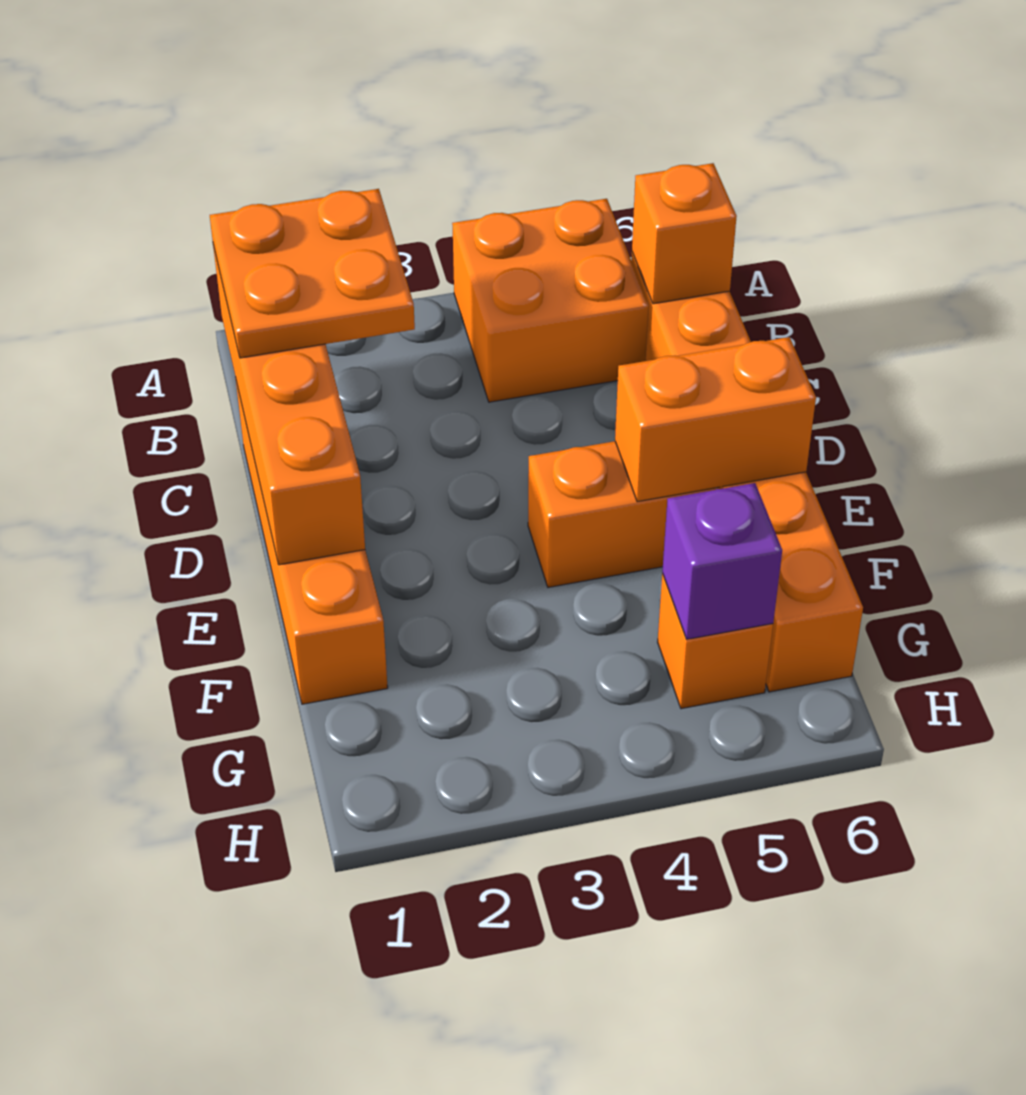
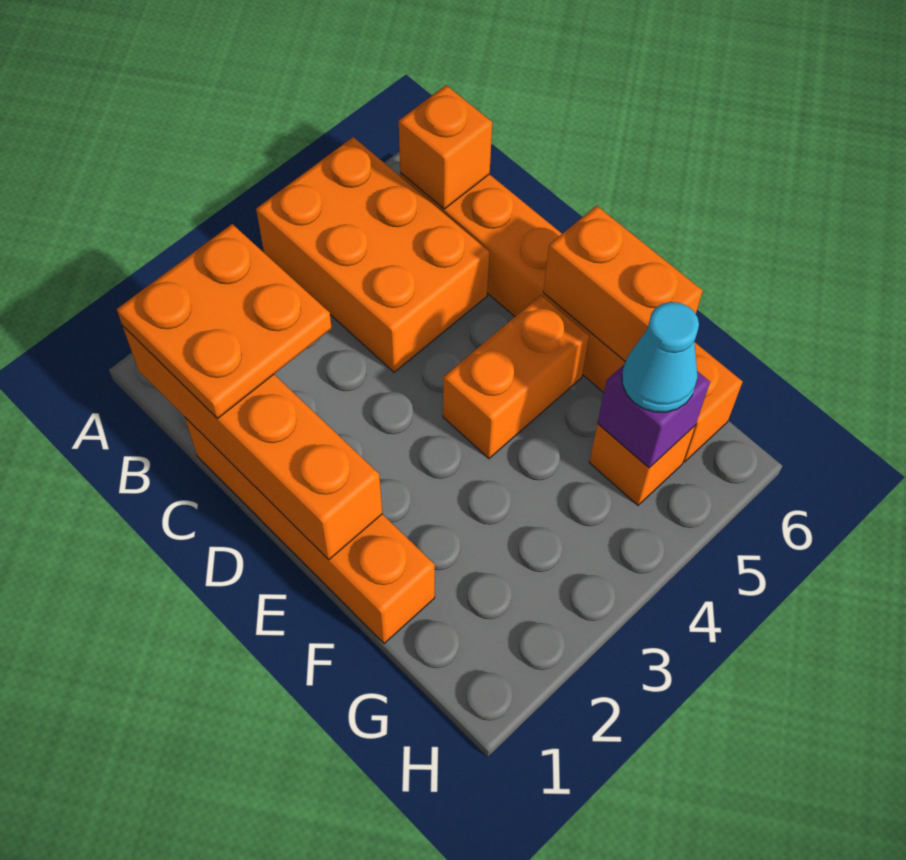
orange brick A4:B5 level 1 -> orange brick A4:C5 level 1
orange brick E5:E6 level 2 -> orange brick E6:F6 level 2
none -> cyan cone G5 level 3

